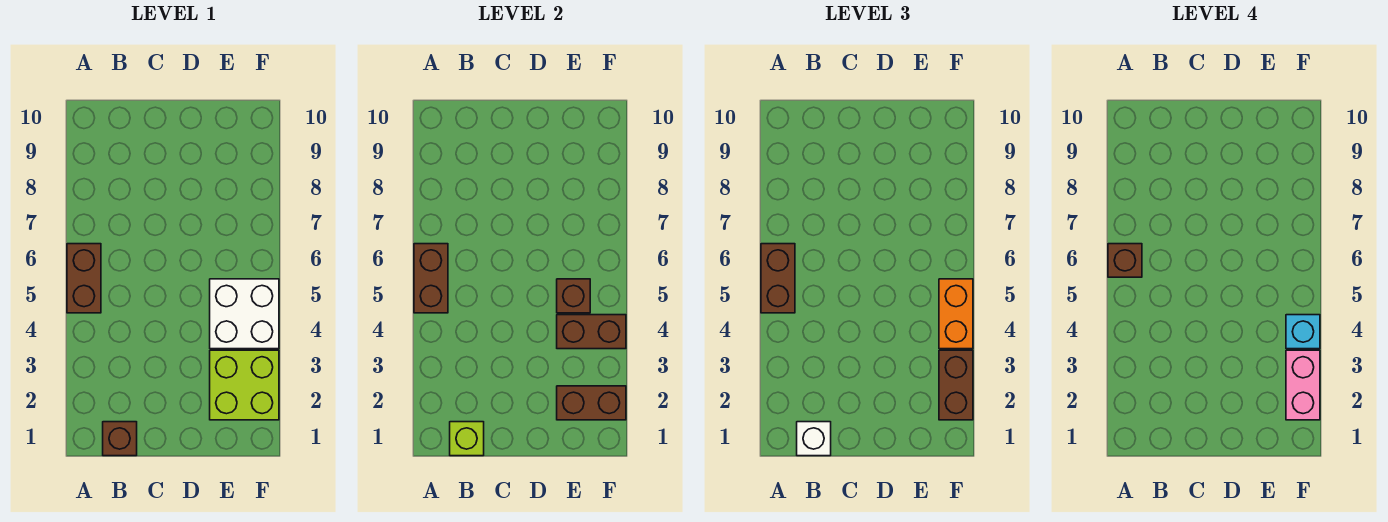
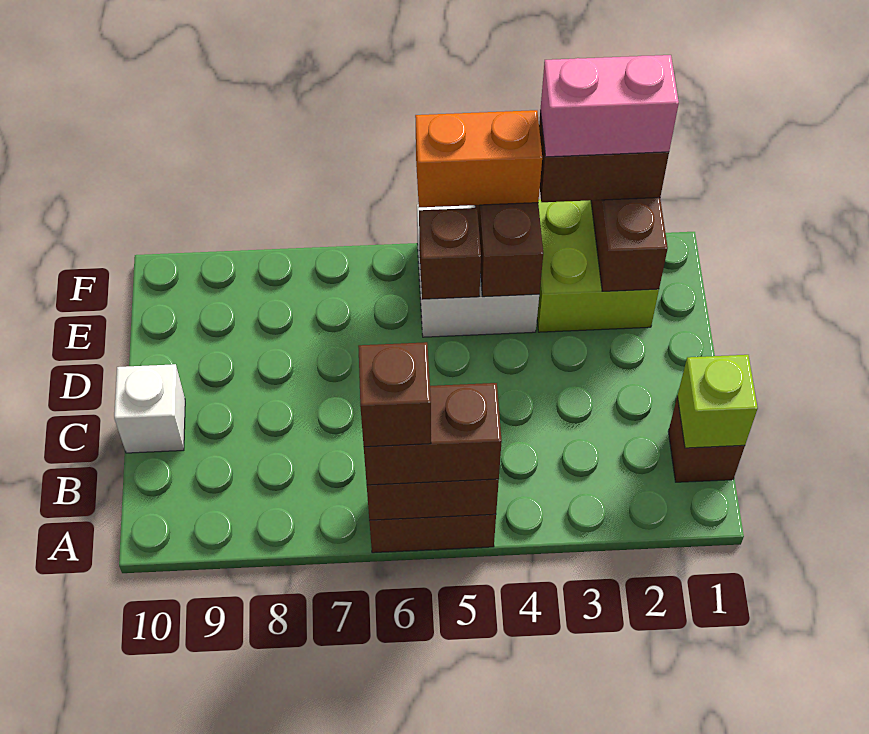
white brick B1 level 3 -> white brick C10 level 1
cyan brick F4 level 4 -> none

